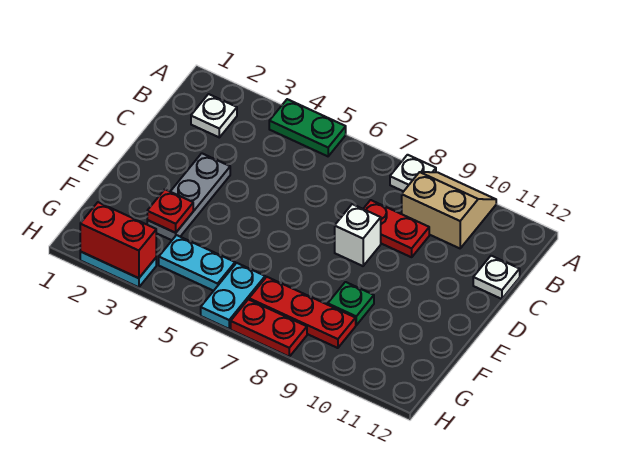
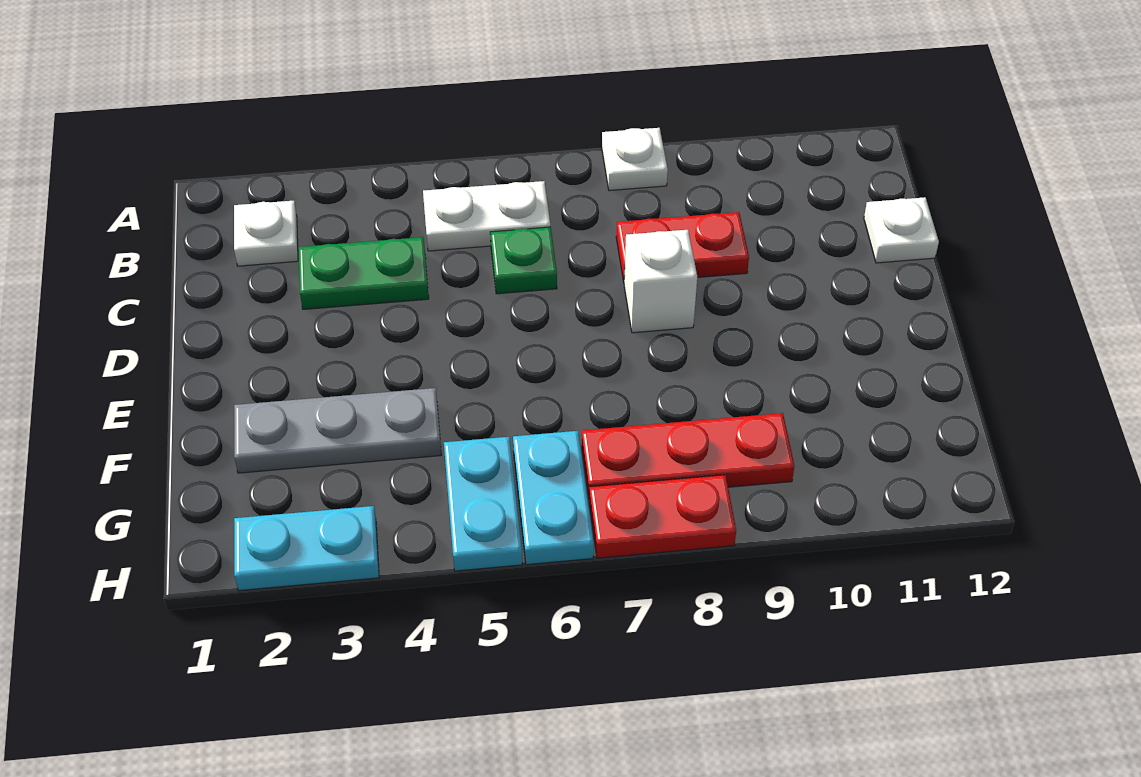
green plate A4:A5 level 1 -> green plate C3:C4 level 1
tan slope A9:B10 level 1 top B -> none
none -> white plate B5:B6 level 1
grey plate D3:F3 level 1 -> grey plate F2:F4 level 1
red plate F3 level 2 -> none
green plate F9 level 1 -> green plate C6 level 1
cyan plate G4:G5 level 1 -> cyan plate G5:H5 level 1
red brick H2:H3 level 2 -> none

